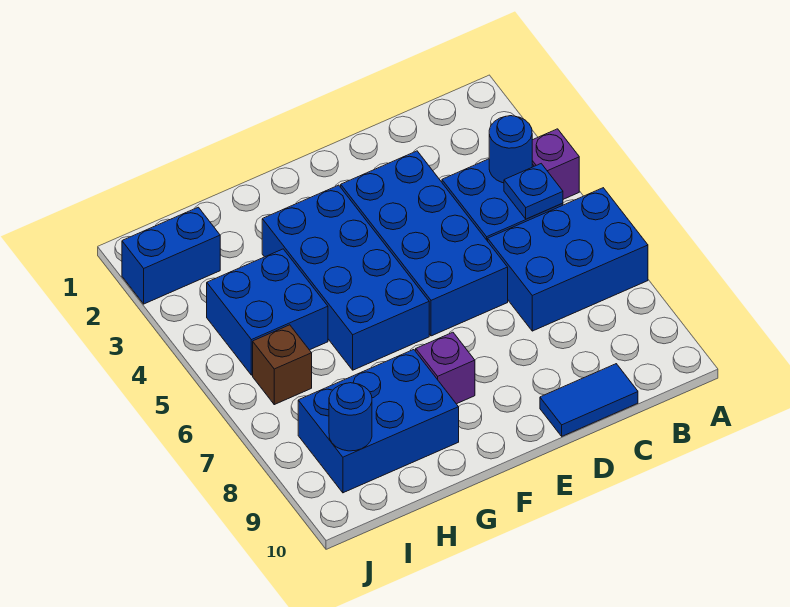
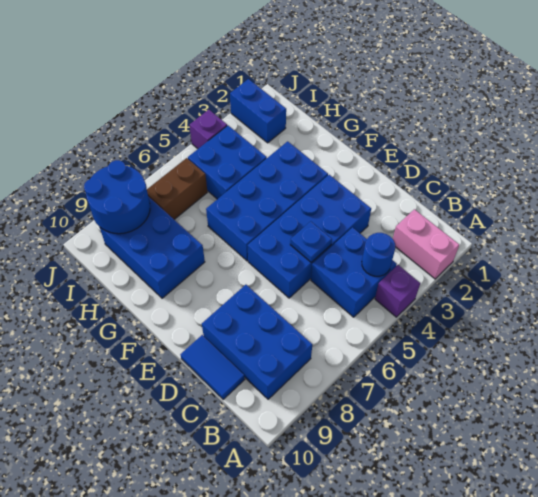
none -> pink brick A2:B2 level 1
blue brick A6:C7 level 1 -> blue brick B8:D9 level 1
blue plate B5 level 2 -> blue plate D5 level 2
purple brick F8 level 1 -> purple brick J4 level 1
brown brick I6 level 1 -> brown brick I6:I7 level 1
blue round brick I9 level 2 -> blue round brick I8:J9 level 2

